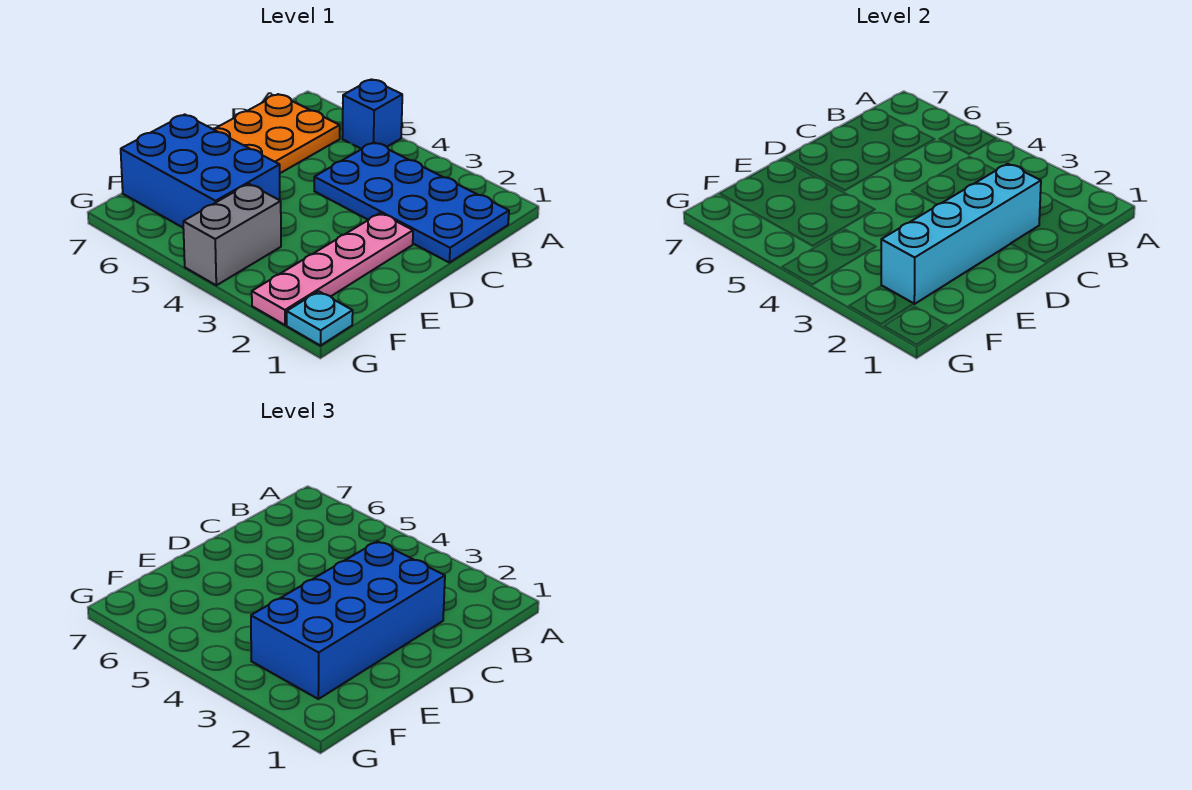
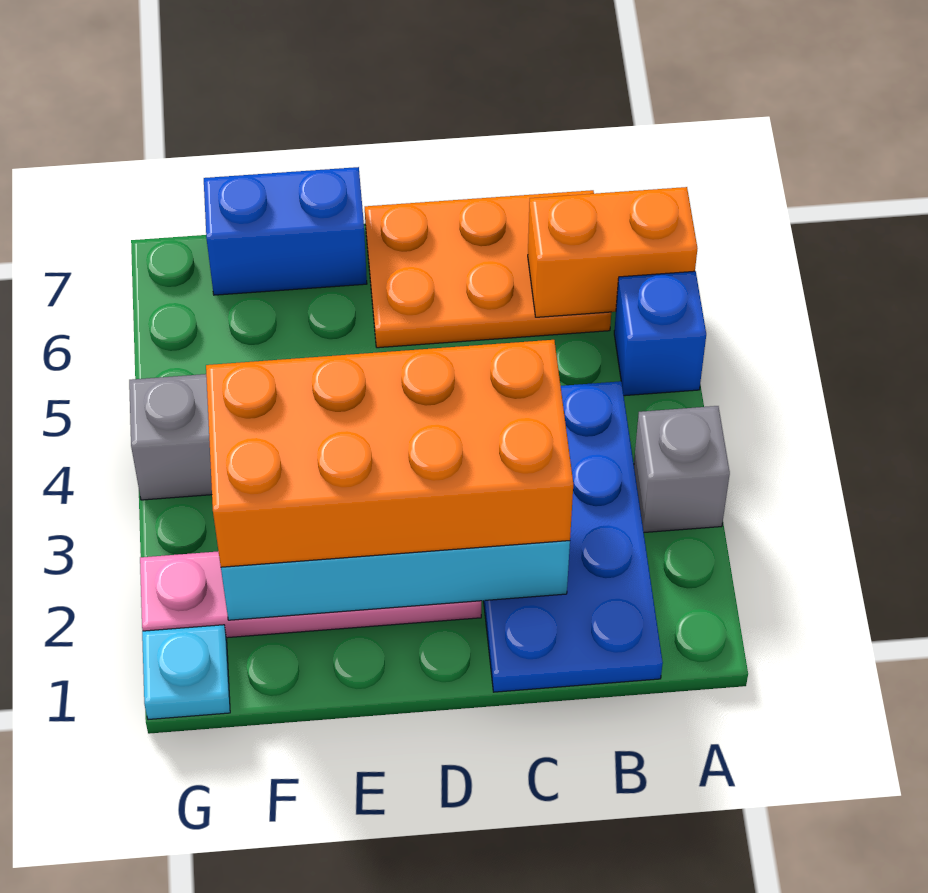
none -> grey brick A3 level 1
none -> orange brick A6:B6 level 2
blue brick C2:F3 level 3 -> orange brick C2:F3 level 3
blue brick E5:F7 level 1 -> blue brick E7:F7 level 1

